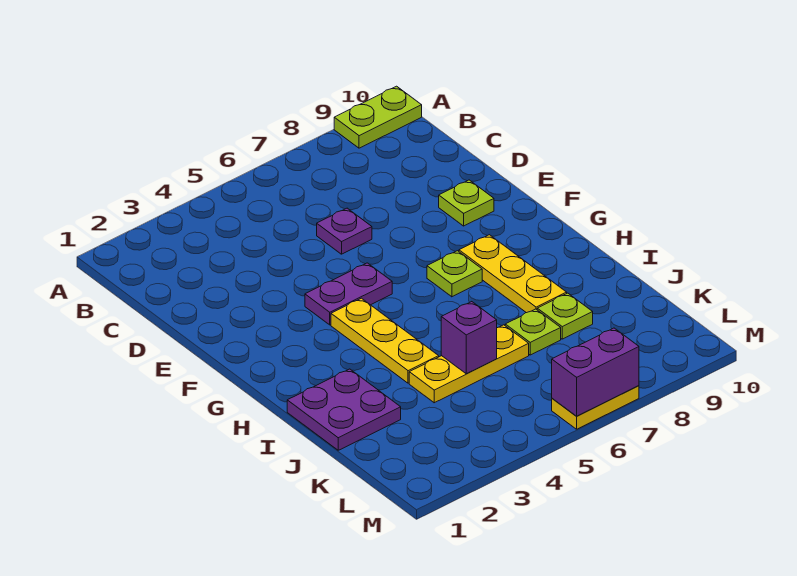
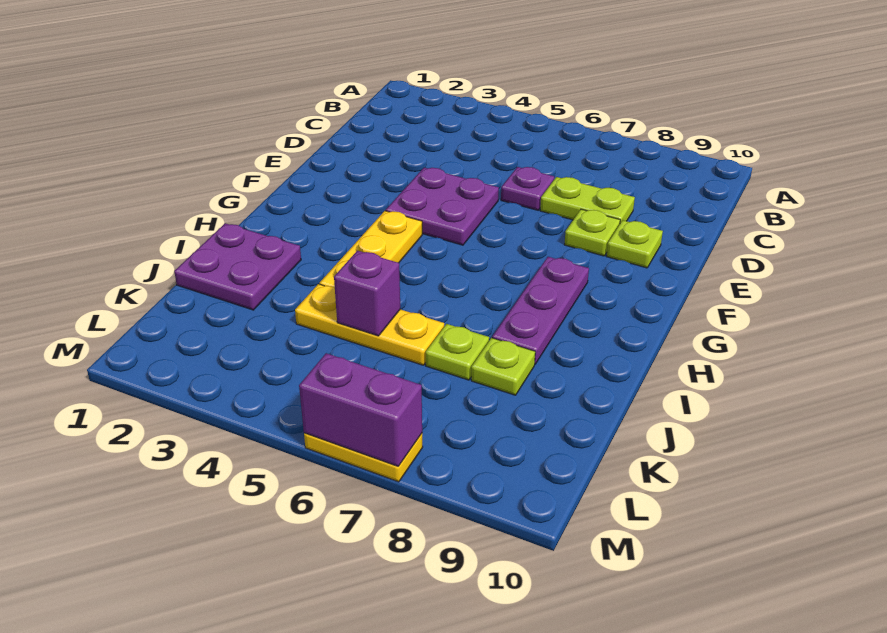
lime plate A9:A10 level 1 -> lime plate D7:D8 level 1
purple plate F4:F5 level 1 -> purple plate E4:F5 level 1
lime plate G7 level 1 -> lime plate E8 level 1
yellow plate G8:I8 level 1 -> purple plate G8:I8 level 1

